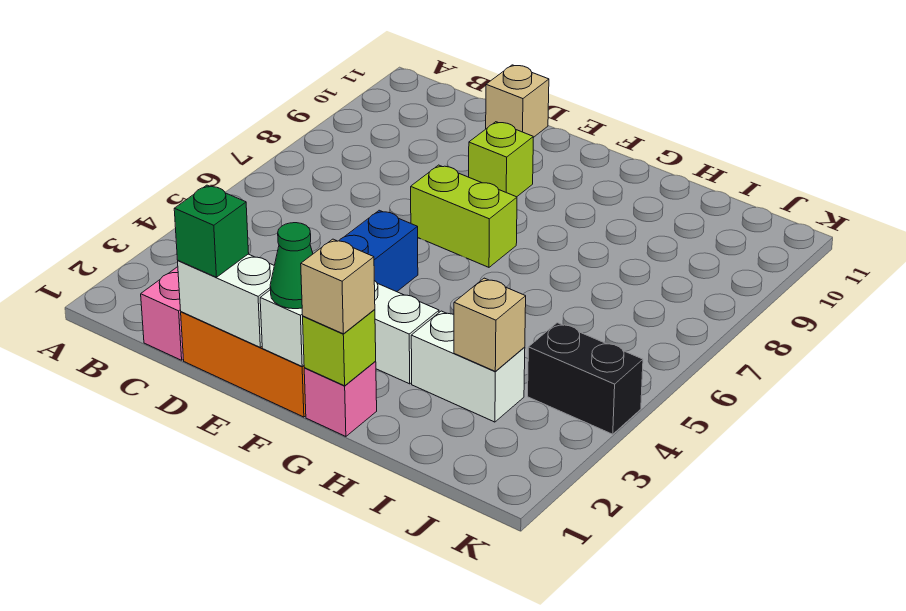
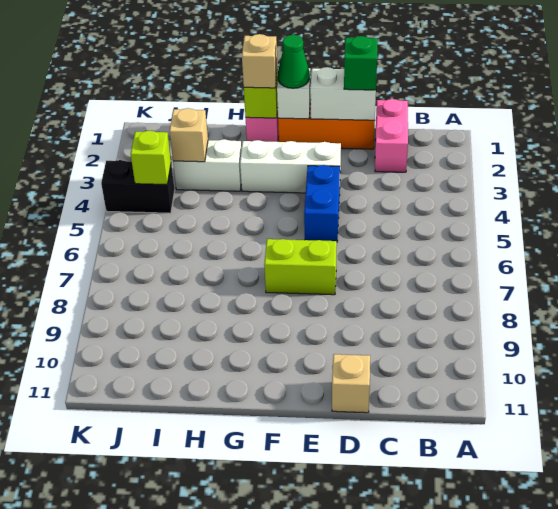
lime brick E9 level 1 -> lime brick J4 level 2

